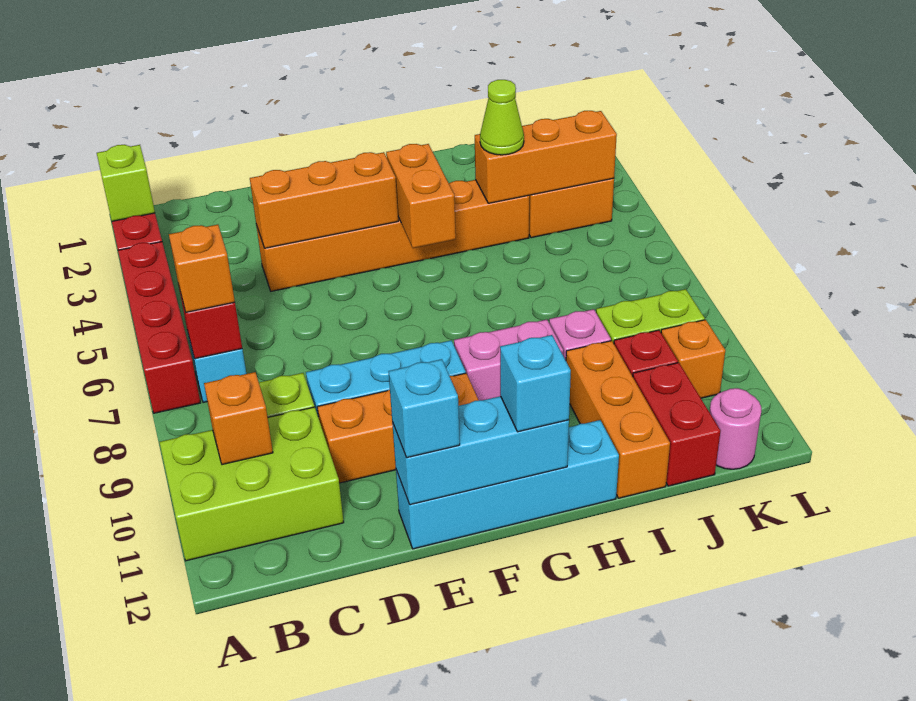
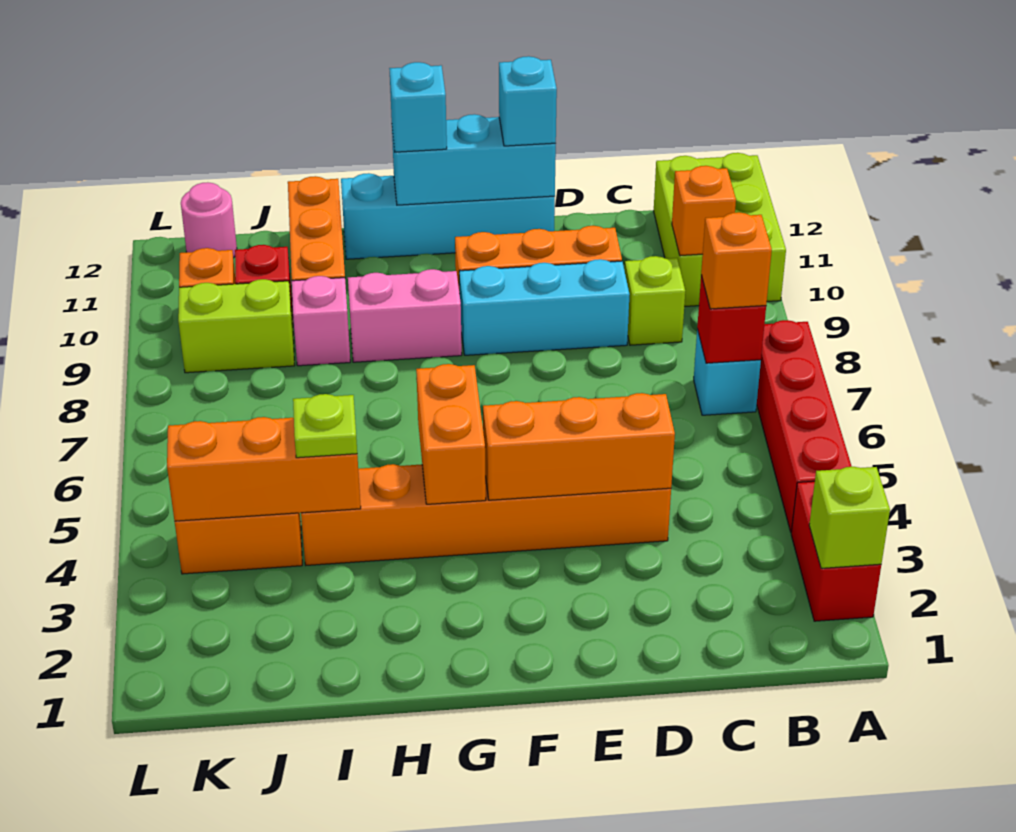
lime brick A10:C11 level 1 -> lime brick A10:B12 level 1
lime cone I4 level 3 -> lime plate I4 level 3
red brick J11:J12 level 1 -> none

